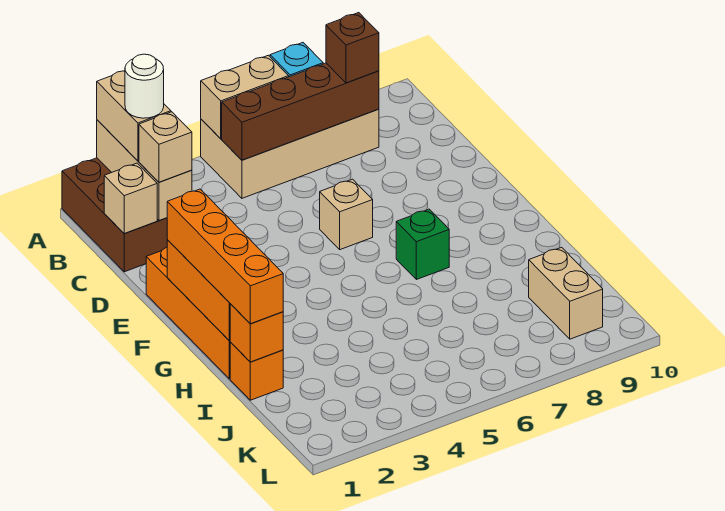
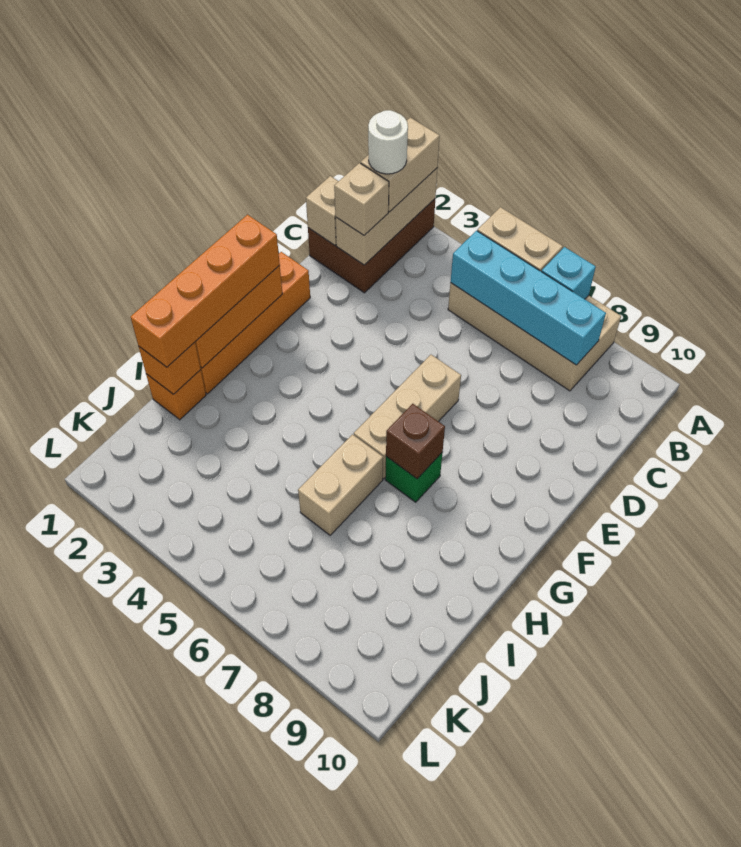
brown brick B5:B8 level 2 -> cyan brick B5:B8 level 2
brown brick B8 level 3 -> brown brick G7 level 2
tan brick E6 level 1 -> tan brick E6:G6 level 1
tan brick J9:K9 level 1 -> tan brick H6:I6 level 1

